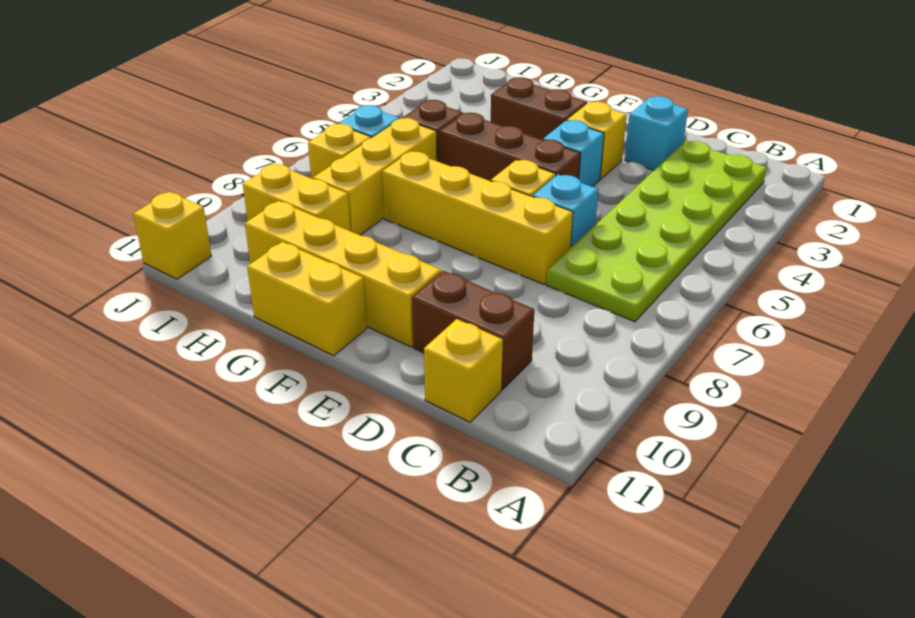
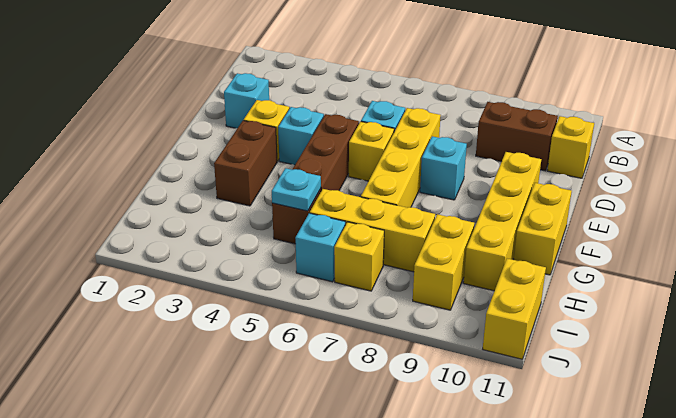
lime plate B2:C7 level 1 -> none
brown brick C10:D10 level 1 -> brown brick C9:C10 level 1
none -> cyan brick E8 level 1
none -> cyan plate H5 level 2
yellow brick J11 level 1 -> yellow brick I11:J11 level 1

